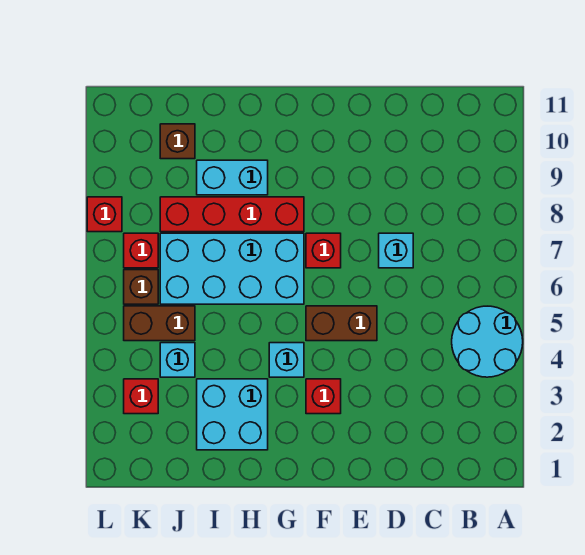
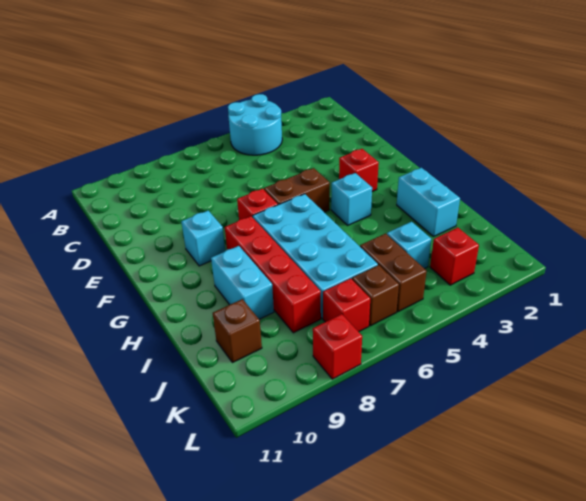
cyan brick D7 level 1 -> cyan brick F9 level 1
brown brick E5:F5 level 1 -> brown brick F5:F6 level 1
cyan brick H2:I3 level 1 -> cyan brick H2:I2 level 1

